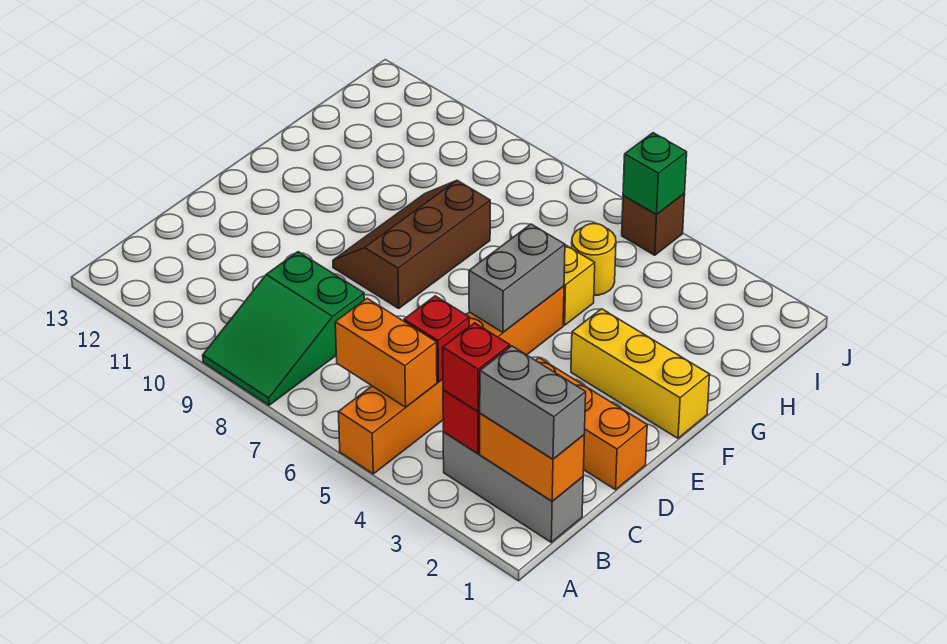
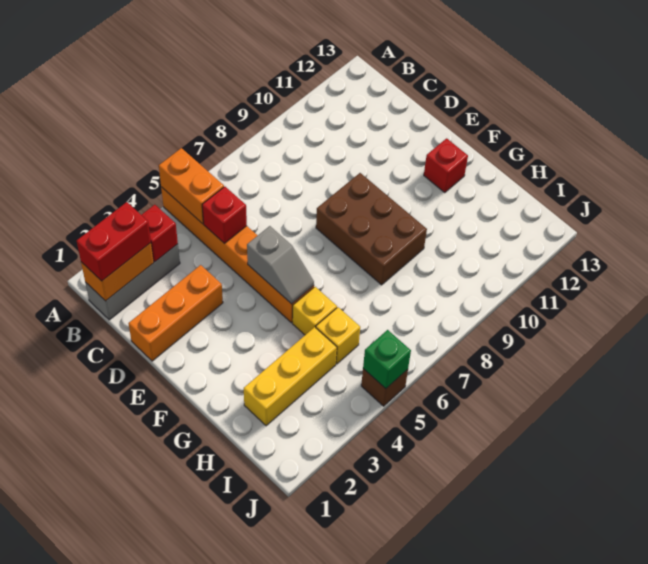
green slope A8:C9 level 1 top C -> none
grey brick B1:B2 level 3 -> red brick B1:B2 level 3
red brick B3 level 3 -> red brick F12 level 1
orange brick B5:B6 level 2 -> orange brick A5:B5 level 2
grey brick E5:F5 level 2 -> grey slope E5:F5 level 2 top E
brown slope E8:G9 level 1 top 8 -> brown brick E8:G9 level 1
yellow brick F1:F3 level 1 -> yellow brick H2:H4 level 1
yellow round brick H5 level 1 -> yellow brick H5 level 1

